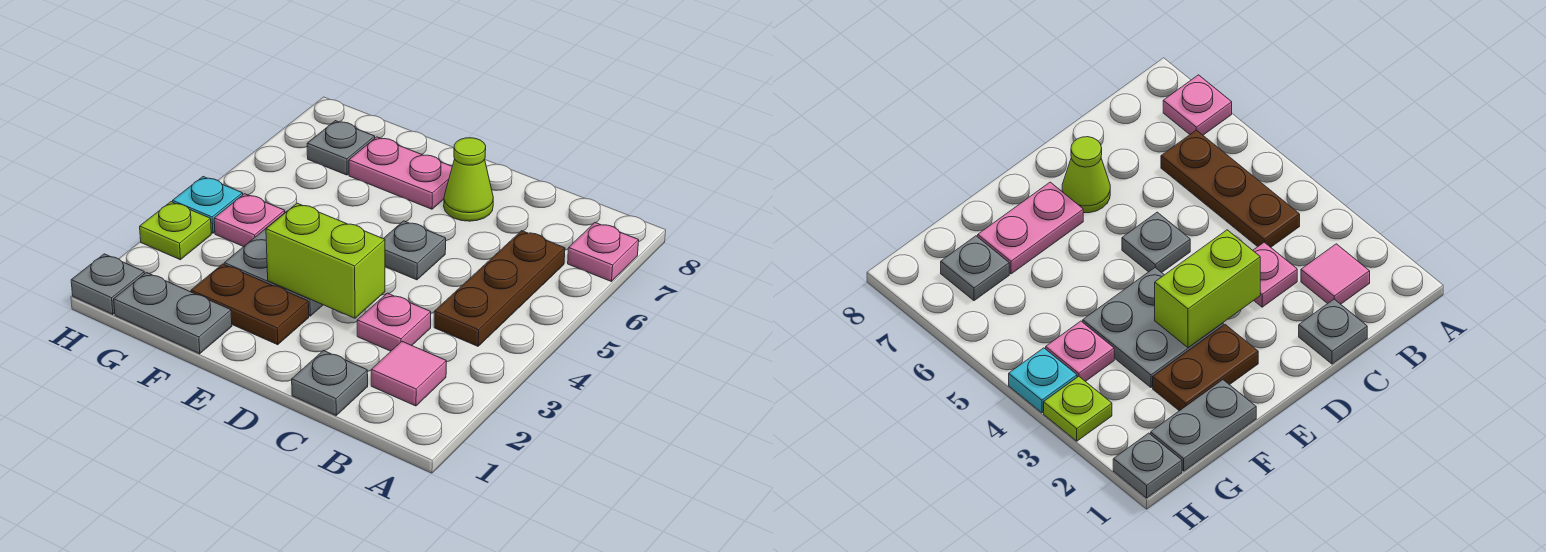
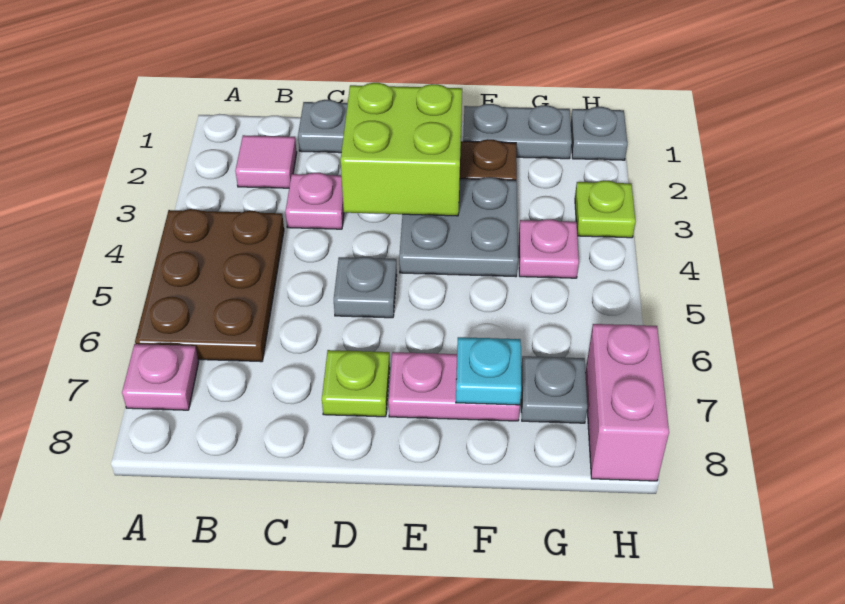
brown plate B4:B6 level 1 -> brown plate A4:B6 level 1
lime brick D3:E3 level 2 -> lime brick D2:E3 level 2
lime cone D7 level 1 -> lime plate D7 level 1
cyan plate H4 level 1 -> cyan plate F7 level 2
none -> pink brick H7:H8 level 1

